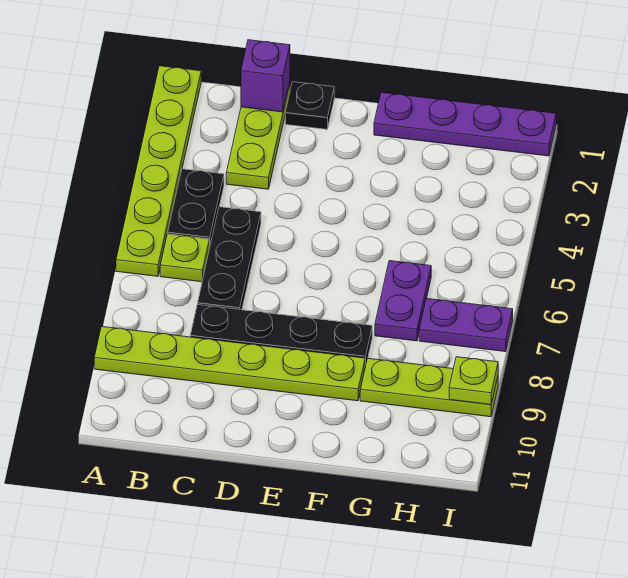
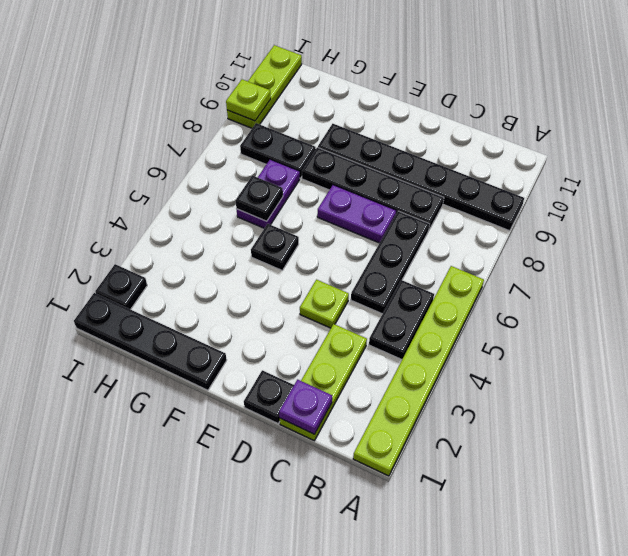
lime plate A9:F9 level 1 -> black plate A9:F9 level 1
lime plate B6 level 1 -> lime plate D4 level 1
purple brick C1 level 2 -> purple plate C1 level 2
purple plate F1:I1 level 1 -> black plate F1:I1 level 1
none -> black plate F5 level 1
none -> black plate G6 level 2
none -> black plate G8:H8 level 1
lime plate G9:I9 level 1 -> lime plate I9:I11 level 1
purple plate H7:I7 level 1 -> purple plate D7:E7 level 1
none -> black plate I2 level 1

